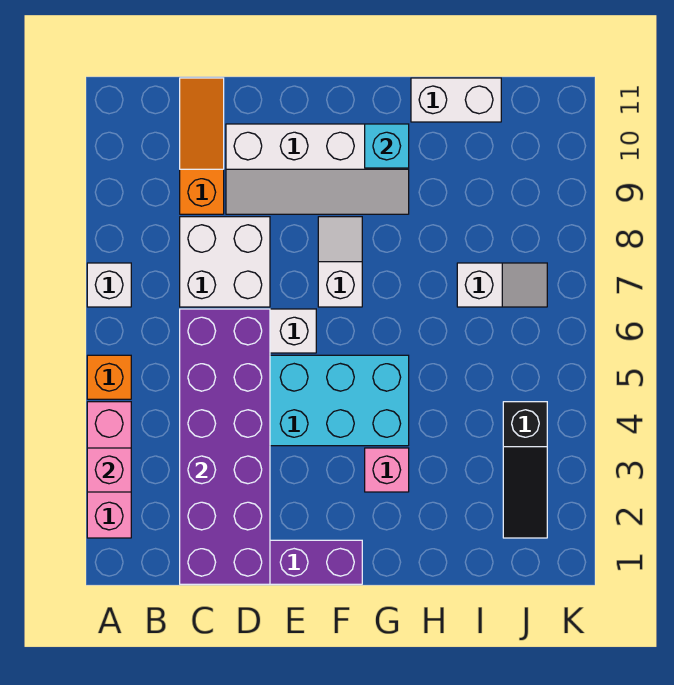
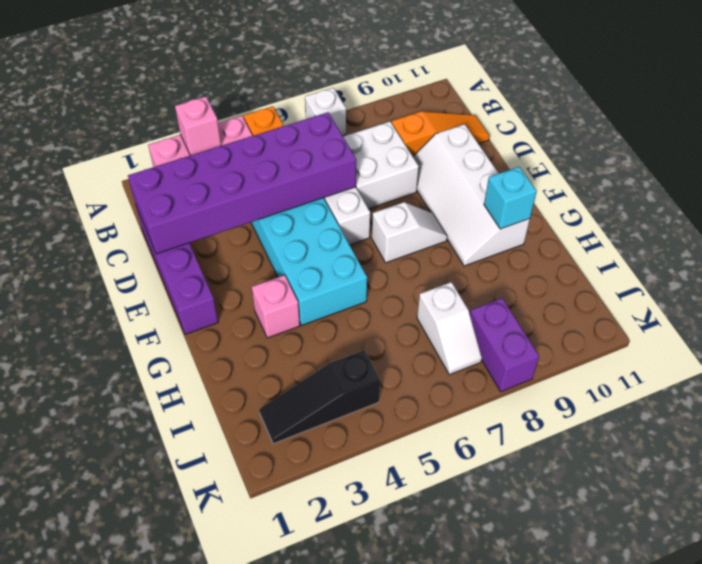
white brick H11:I11 level 1 -> none
none -> purple brick J8:K8 level 1

